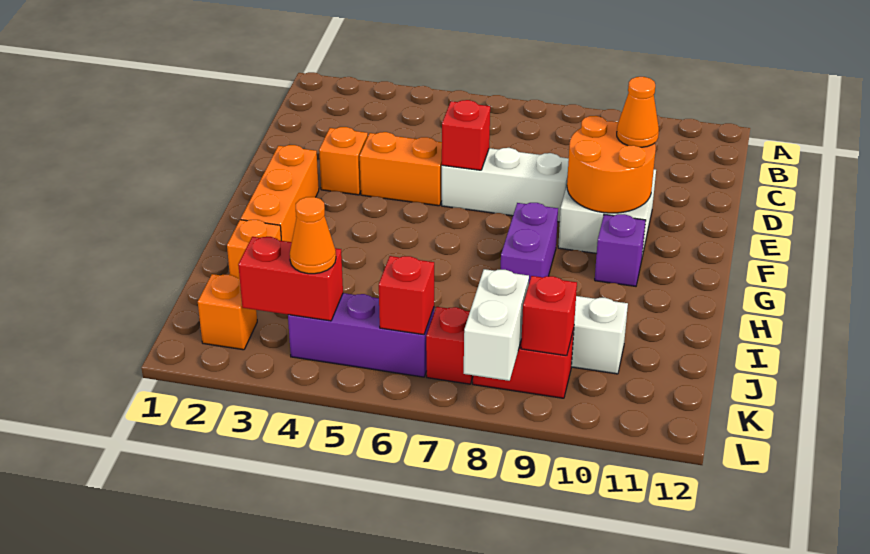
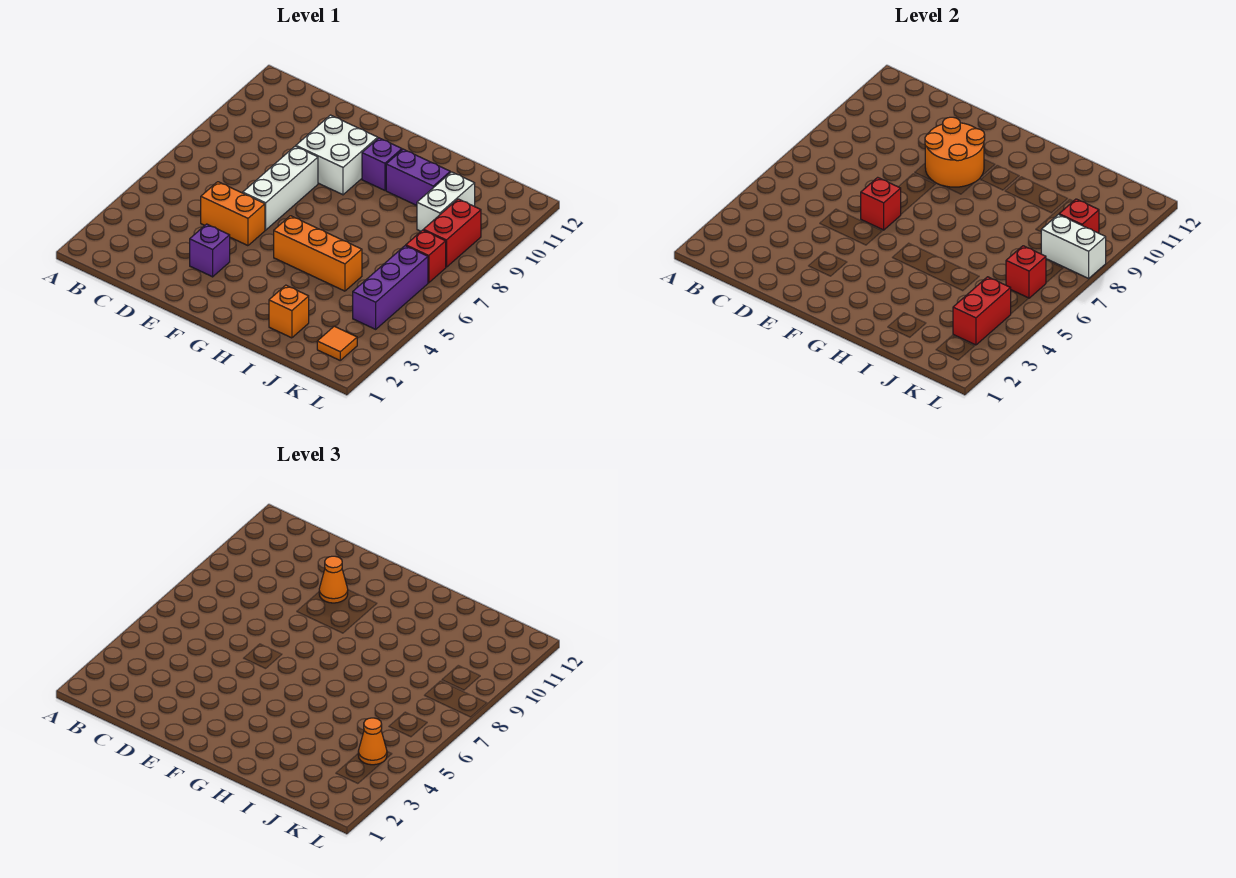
orange brick E3 level 1 -> purple brick E3 level 1
orange brick E4:E5 level 1 -> orange brick D5:E5 level 1
orange brick F2:H2 level 1 -> orange brick G5:I5 level 1
purple brick G8:H8 level 1 -> purple brick H10:I10 level 1
orange brick K2 level 1 -> orange tile K2 level 1

